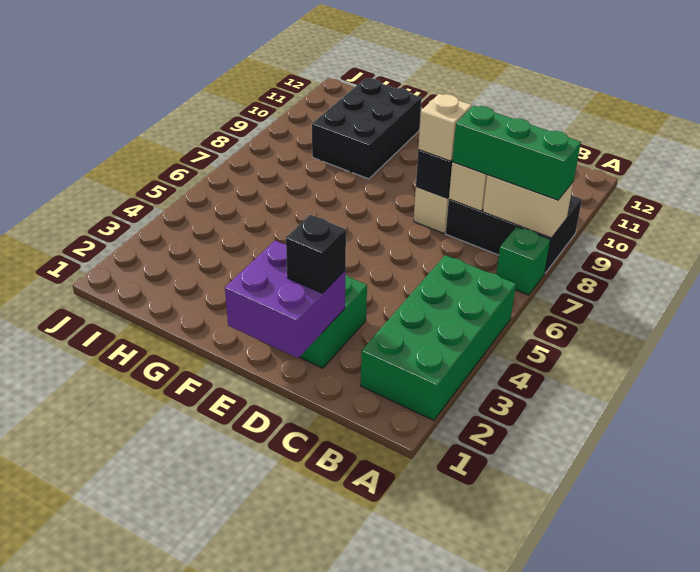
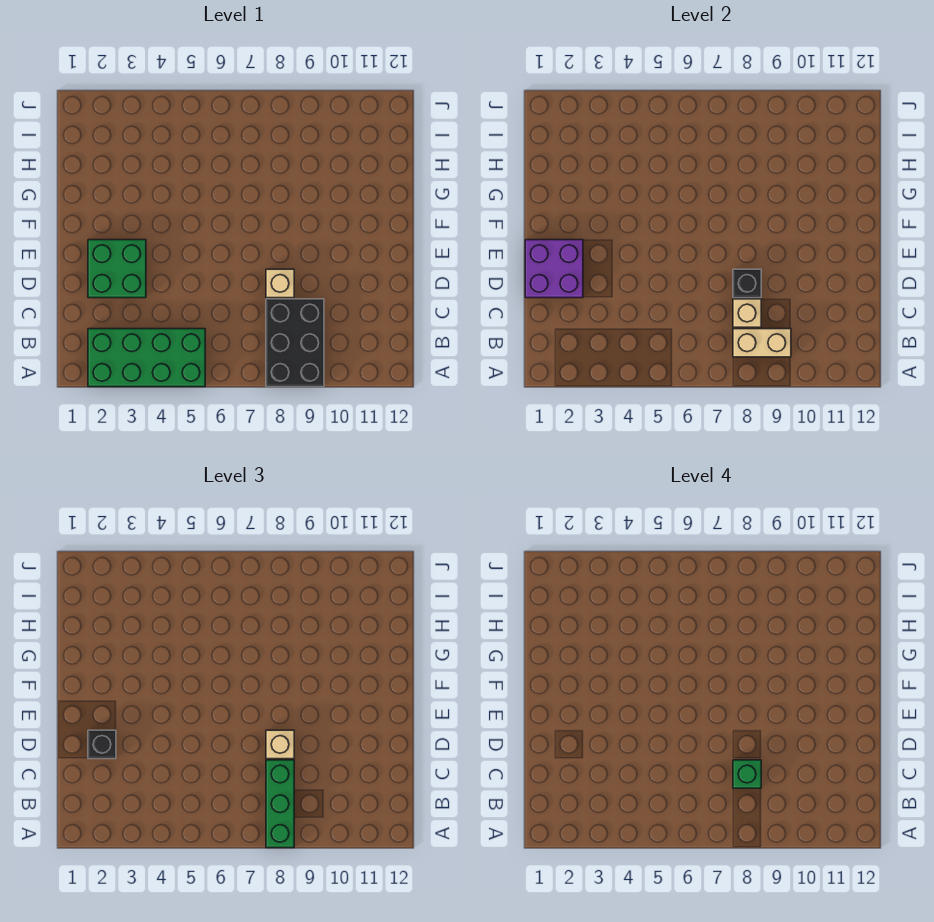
green brick A7 level 1 -> green brick C8 level 4
tan brick A8:B8 level 2 -> tan brick B8:B9 level 2
black brick G9:H11 level 1 -> none

